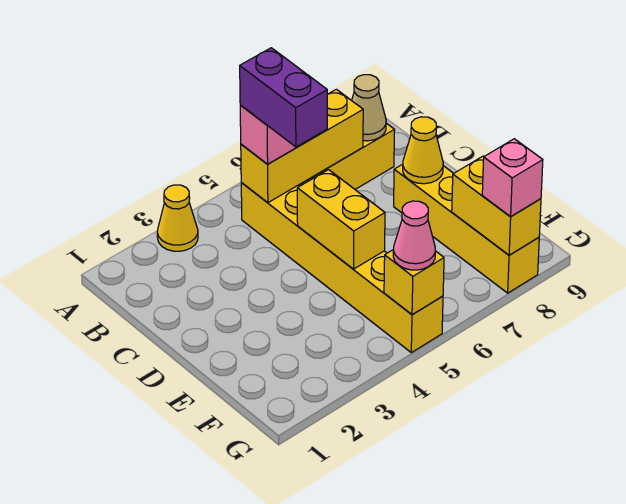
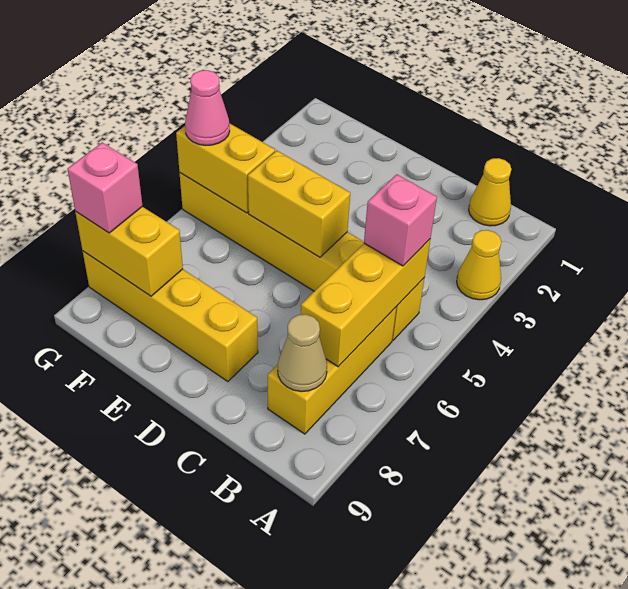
purple brick B5:C5 level 4 -> none
yellow cone D8 level 2 -> yellow cone B1 level 1
yellow brick G5 level 2 -> yellow brick F5:G5 level 2

